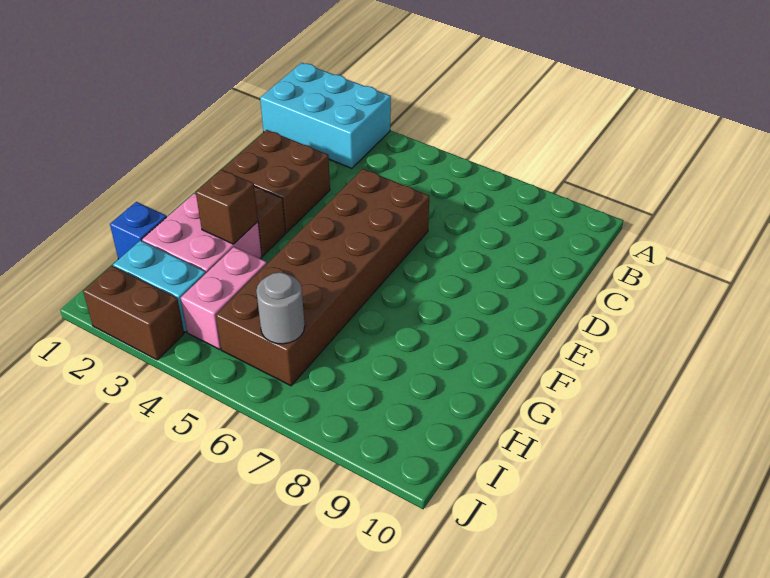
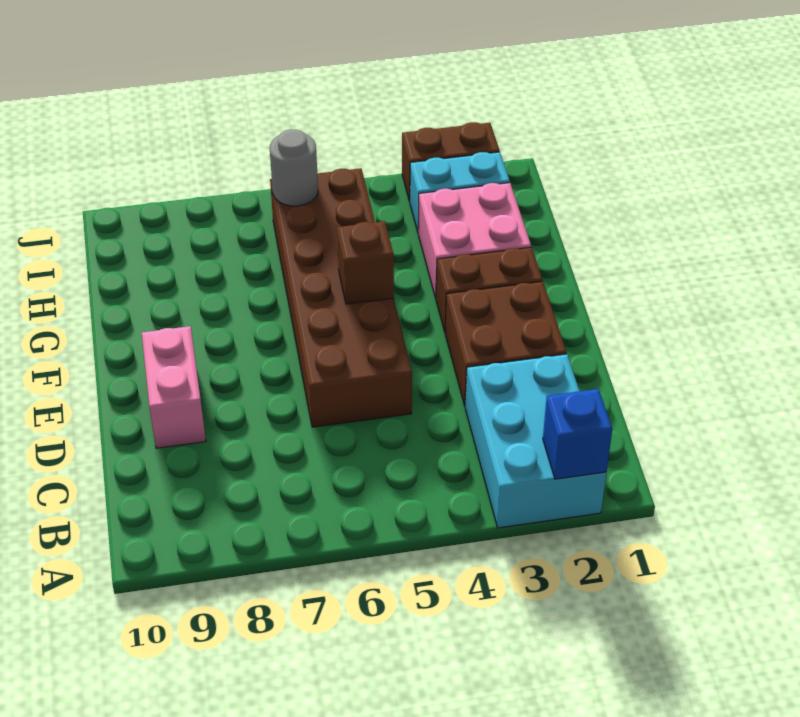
cyan brick A1:B3 level 1 -> cyan brick A2:C3 level 1
brown brick G3 level 2 -> brown brick F5 level 2
blue brick H1 level 1 -> blue brick A2 level 2
pink brick H4:I4 level 1 -> pink brick D9:E9 level 1

